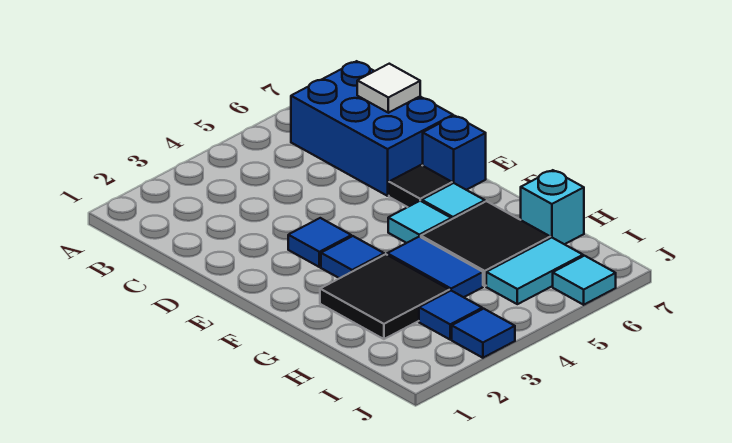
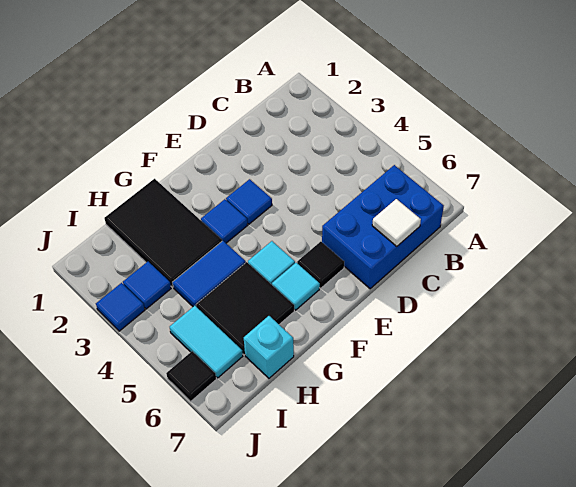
blue brick E7 level 1 -> none
black tile G2:H3 level 1 -> black tile G1:H3 level 1
cyan tile J6 level 1 -> black tile J6 level 1

